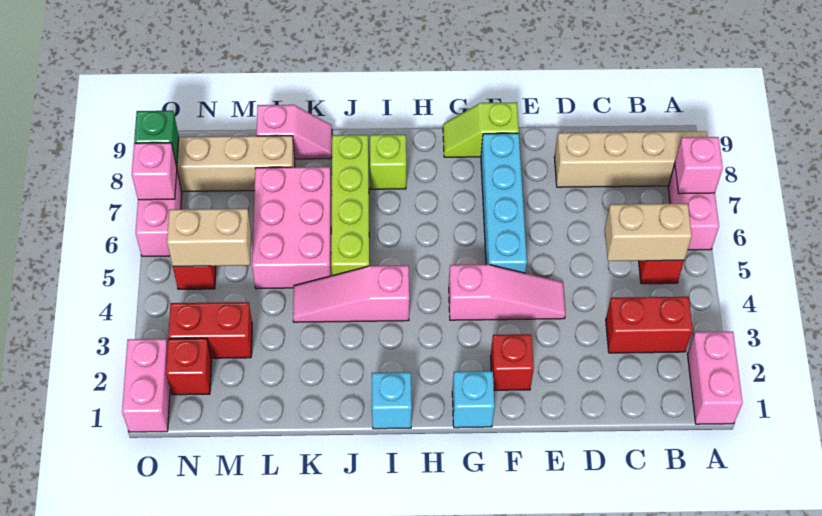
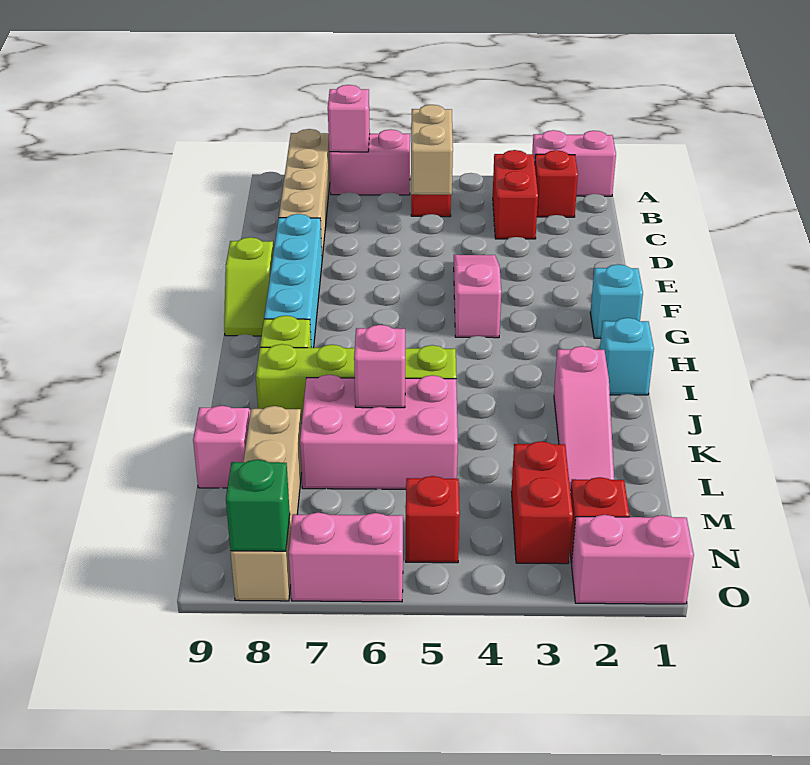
red brick F2 level 1 -> red brick B2 level 1
cyan brick F5:F8 level 1 -> cyan brick E8:H8 level 1
pink slope I4:K4 level 1 top I -> pink slope J2:L2 level 1 top J
tan brick M5:N5 level 2 -> none
pink brick O7 level 2 -> pink brick K6 level 2

